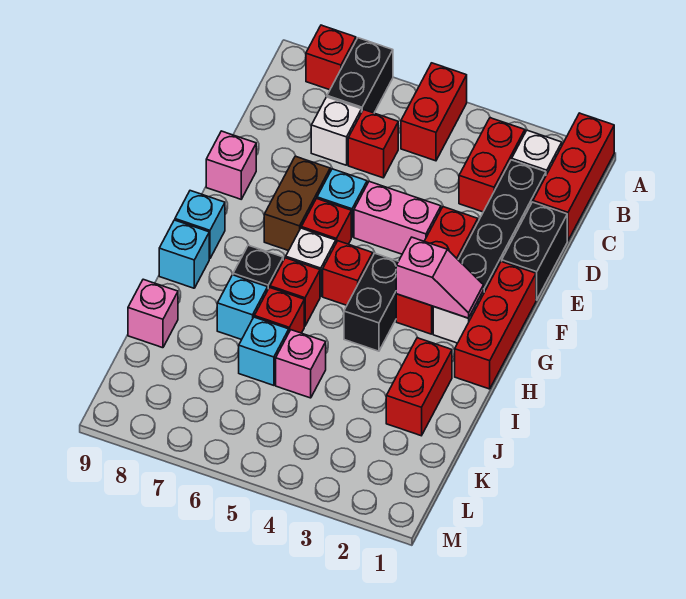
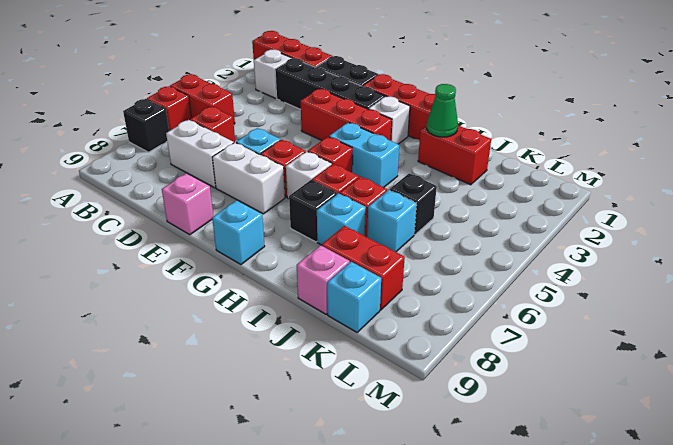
black brick A7:B7 level 1 -> black brick A7 level 1
red brick A8 level 1 -> red brick A6 level 1
red brick B3:C3 level 1 -> red brick J8:K8 level 1
white brick C7 level 1 -> white brick C7:D7 level 1
pink brick E4:E5 level 1 -> none
brown brick E7:F7 level 1 -> white brick E7:F7 level 1
pink slope G2:G3 level 2 top 3 -> none
black brick G4:H4 level 1 -> cyan brick G4:H4 level 1
cyan brick H9 level 1 -> cyan brick K9 level 1
none -> green cone I2 level 2
pink brick J5 level 1 -> black brick J5 level 1

